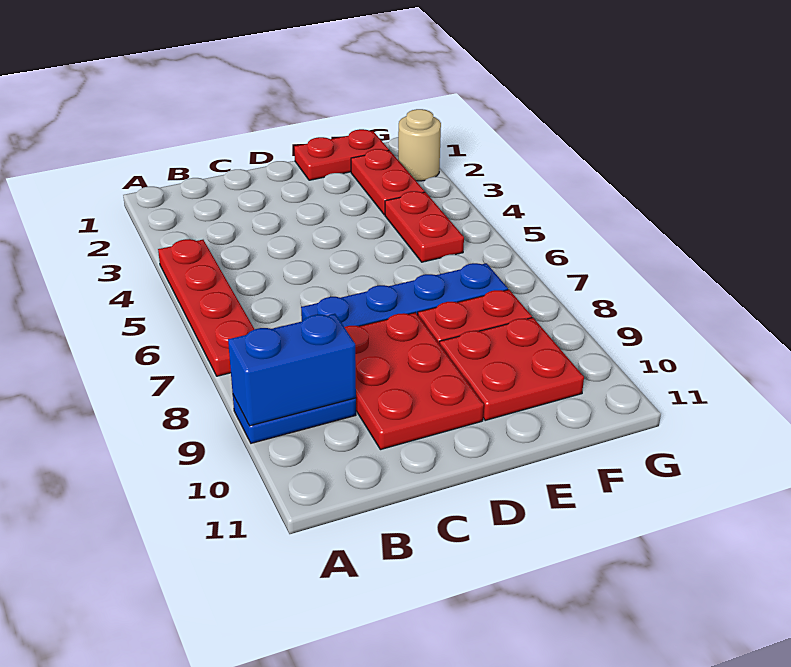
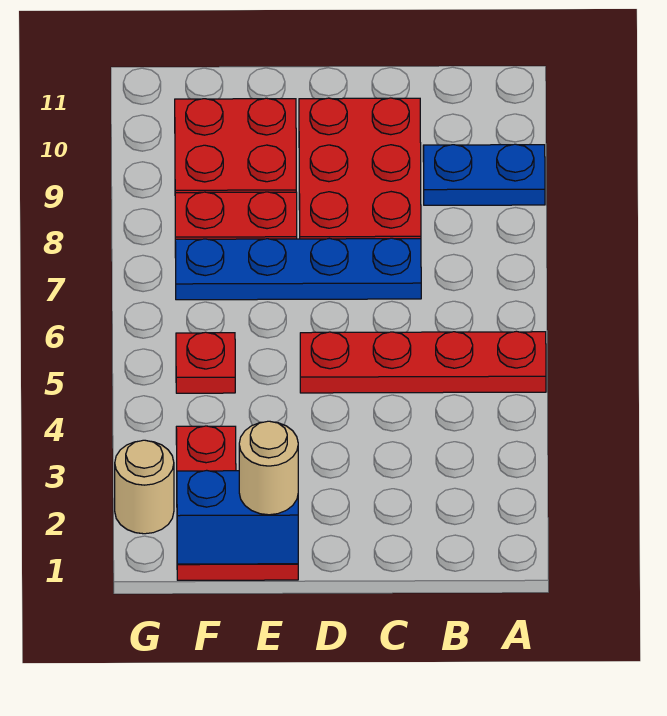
red plate A4:A7 level 1 -> red plate A5:D5 level 1
blue brick A9:B9 level 2 -> blue brick E1:F1 level 2
none -> tan round brick E1 level 3
red plate F4:F5 level 1 -> red plate F5 level 1

